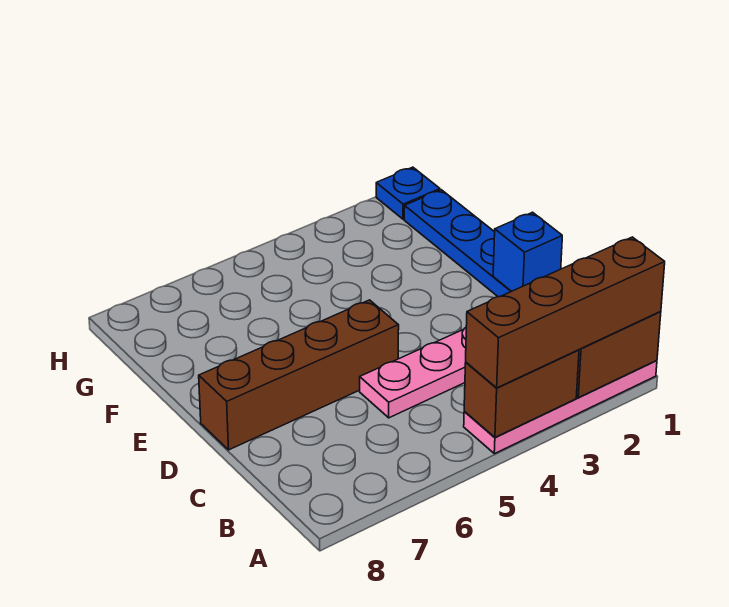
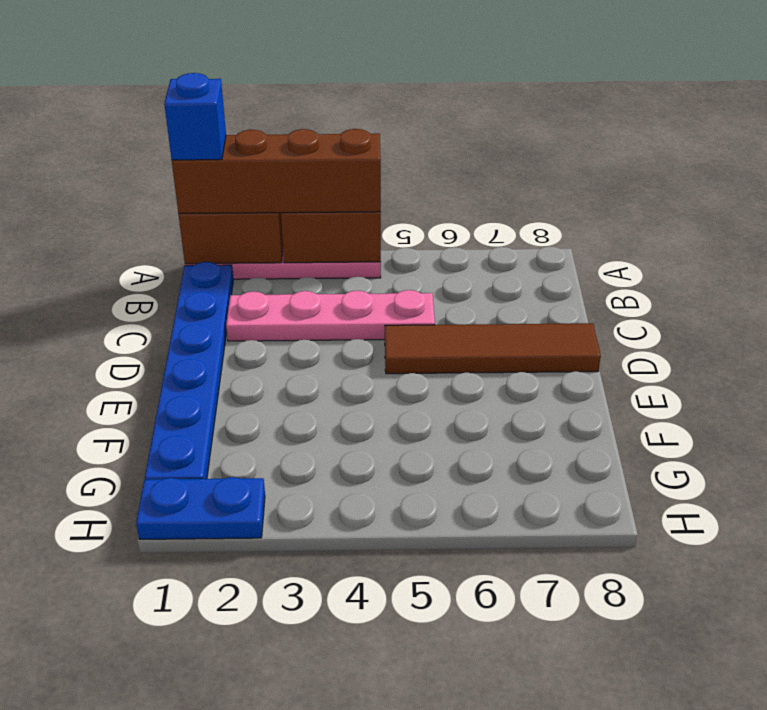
blue brick D1 level 2 -> blue brick A1 level 4
brown brick D5:D8 level 1 -> brown tile D5:D8 level 1
blue plate H1 level 1 -> blue plate H1:H2 level 1

